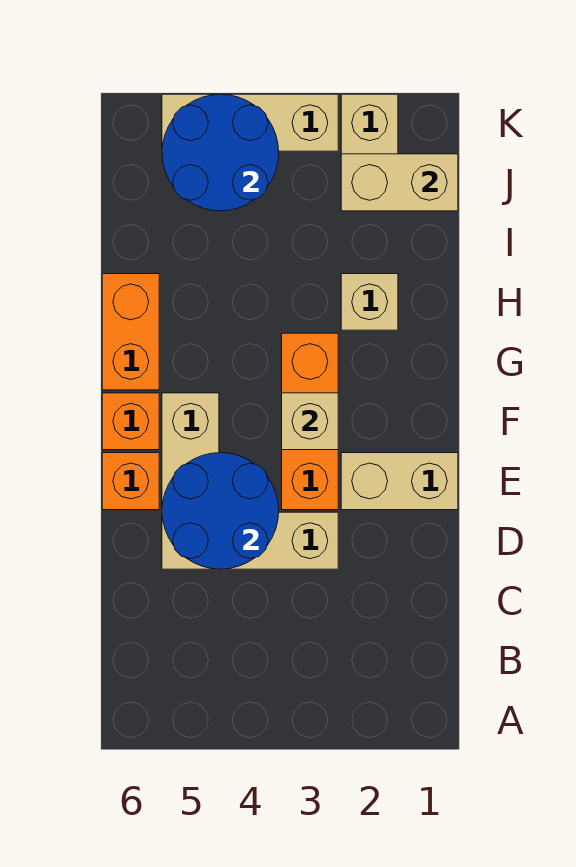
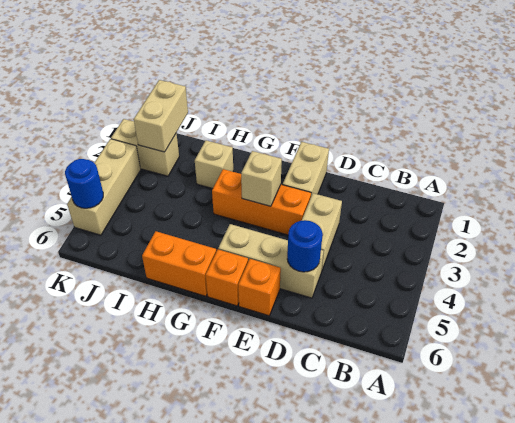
blue round brick D4:E5 level 2 -> blue round brick D5 level 2
blue round brick J4:K5 level 2 -> blue round brick K5 level 2

